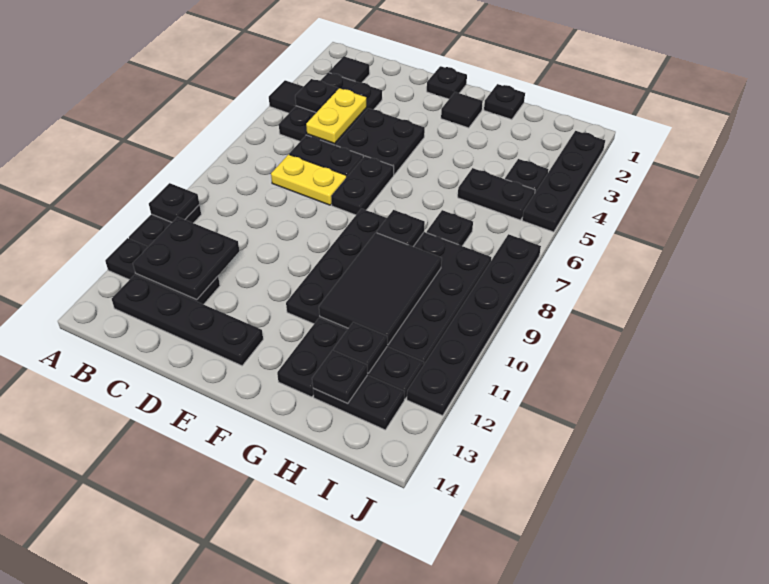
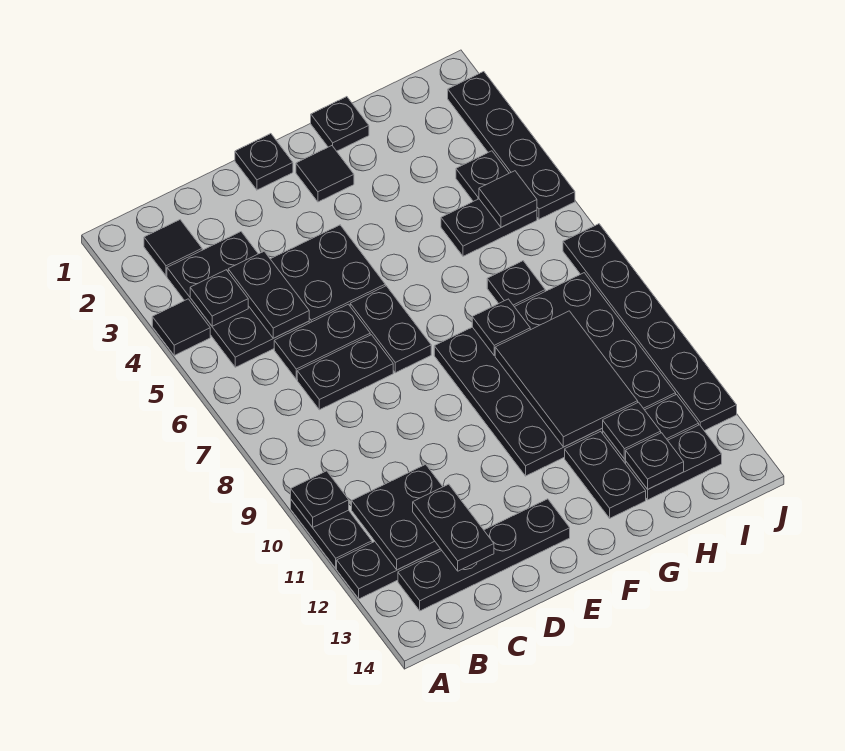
yellow plate C4:C5 level 2 -> black plate C4:C5 level 2
yellow plate C7:D7 level 1 -> black plate C7:D7 level 1
none -> black plate C12:C13 level 3
none -> black tile I5 level 2

